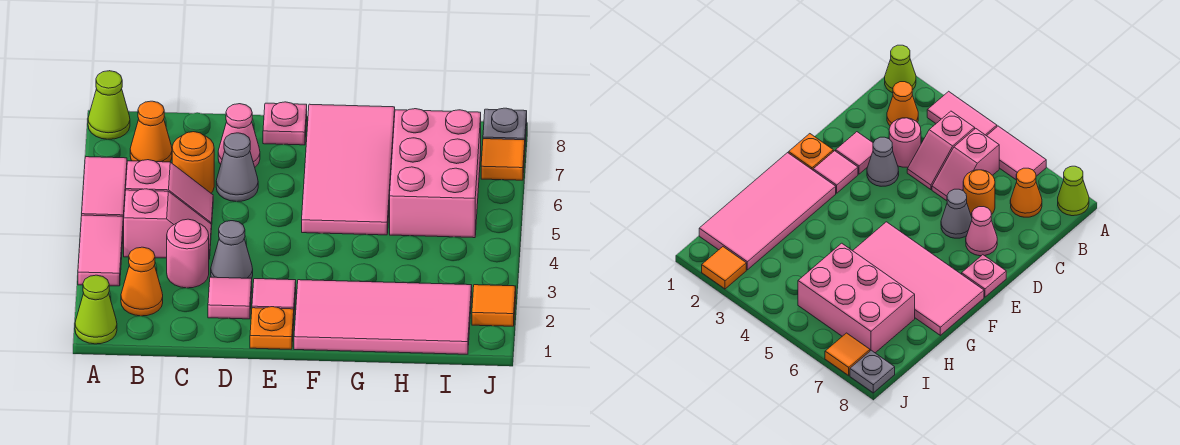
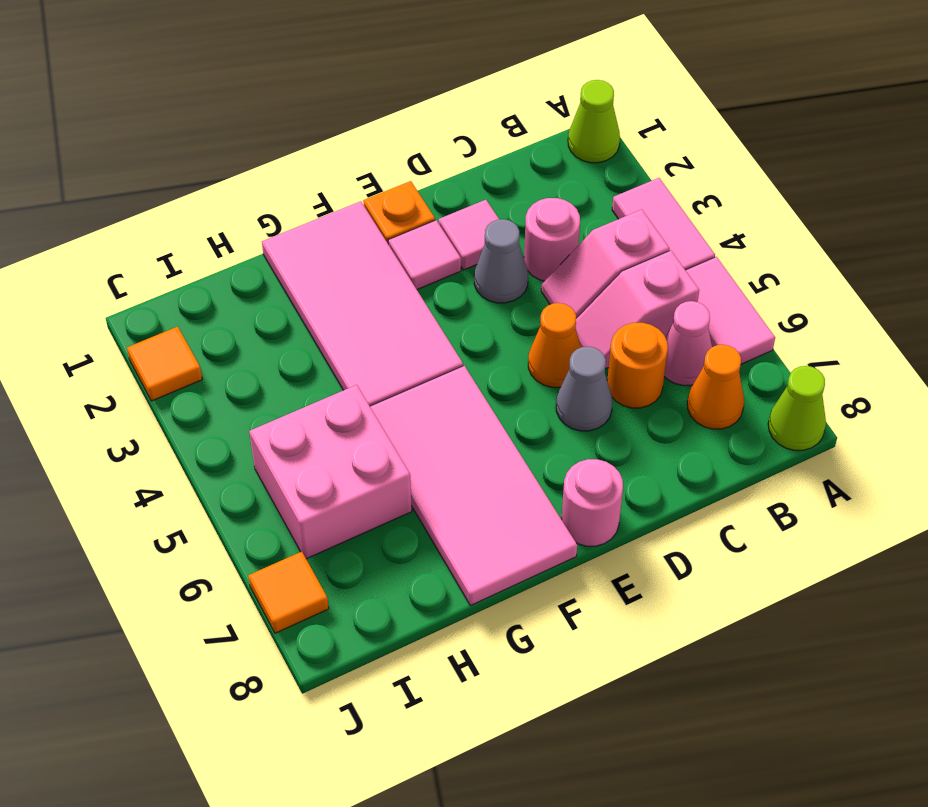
orange cone B2 level 1 -> orange cone D5 level 1
pink cone D7 level 1 -> pink cone B6 level 1
pink plate E8 level 1 -> pink round brick E8 level 1
pink tile F1:I2 level 1 -> pink tile F1:G4 level 1
pink brick H5:I7 level 1 -> pink brick H5:I6 level 1
grey plate J8 level 1 -> none

